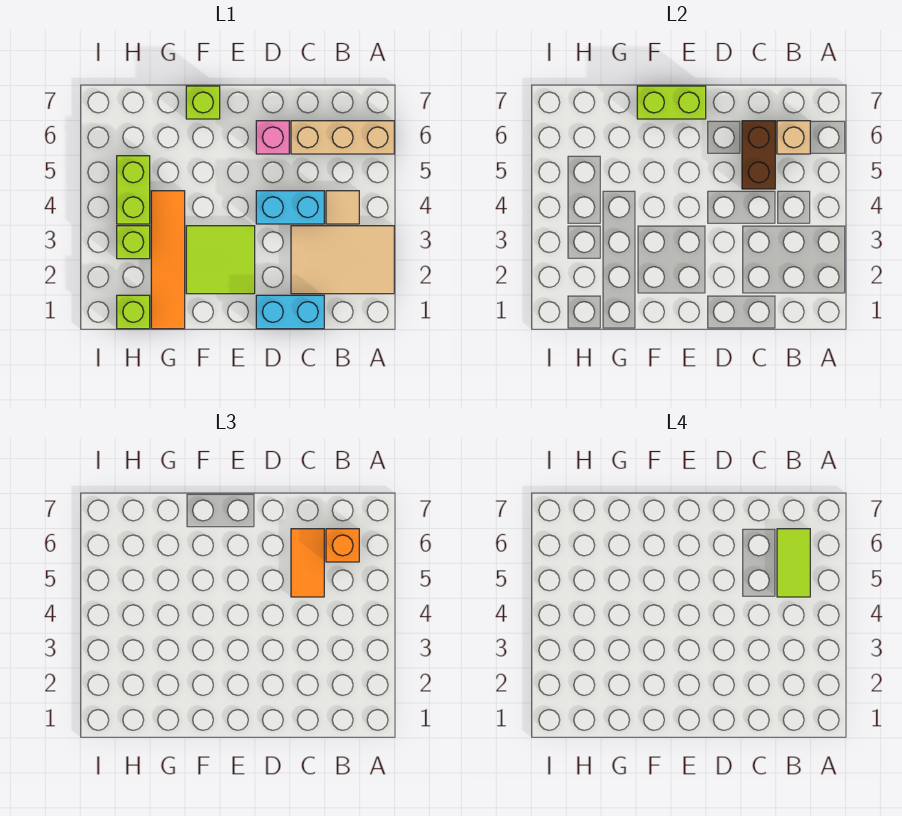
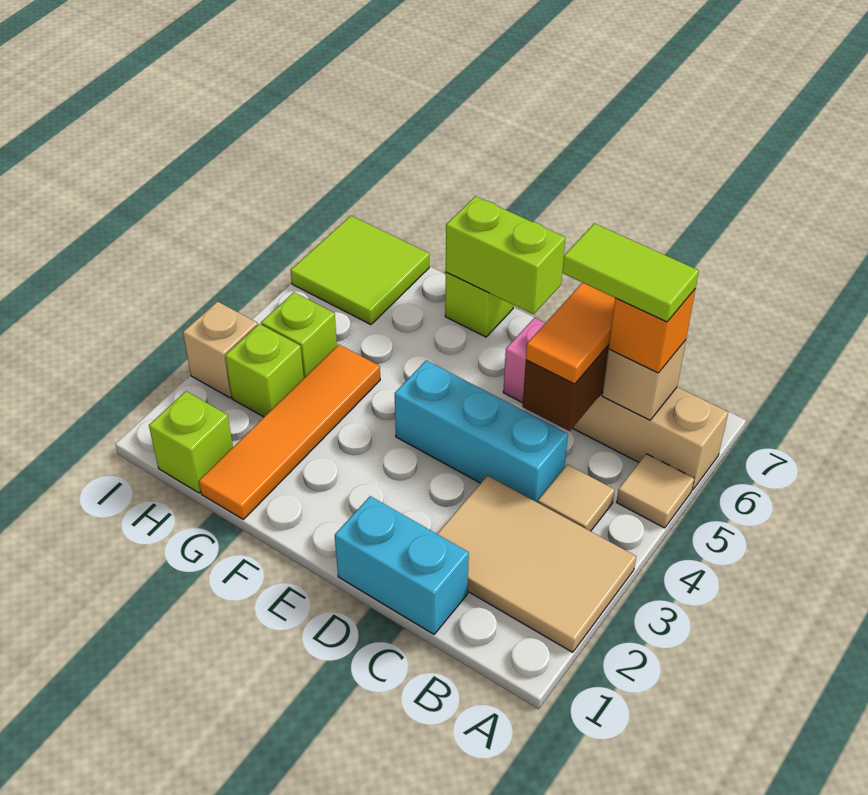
none -> tan tile A5 level 1
lime tile B5:B6 level 4 -> lime tile B6:C6 level 4
cyan brick C4:D4 level 1 -> cyan brick C4:E4 level 1
lime tile E2:F3 level 1 -> lime tile H6:I7 level 1
lime brick H4:H5 level 1 -> lime brick H4 level 1
none -> tan brick I3 level 1

